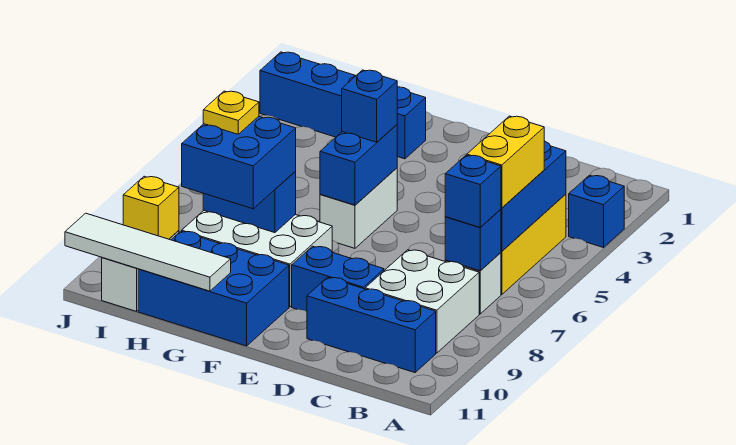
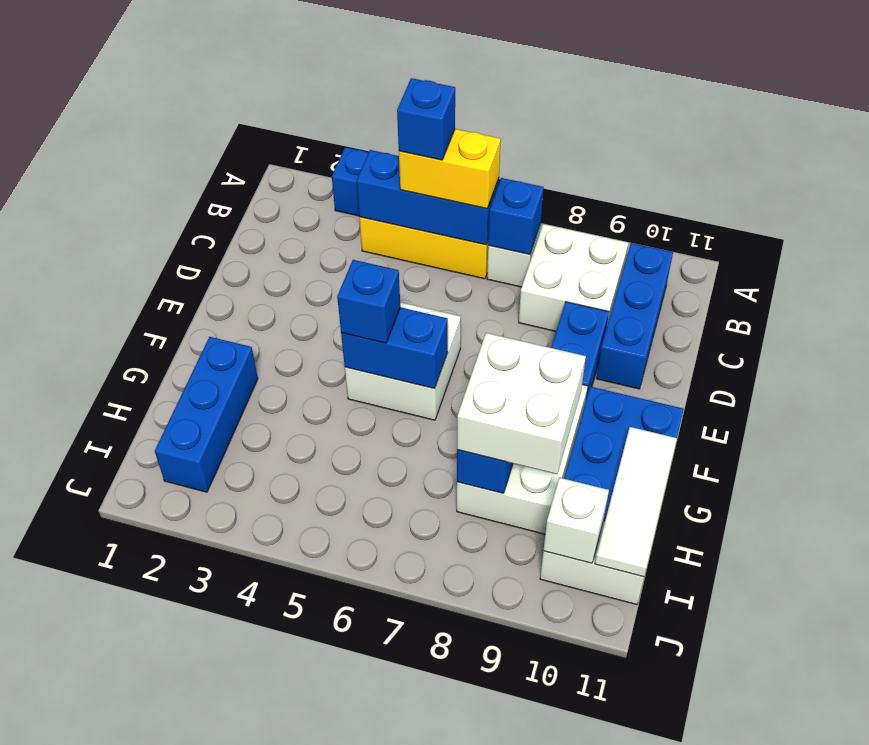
blue brick B7 level 3 -> blue brick B5 level 4
white brick F5:F6 level 1 -> white brick E5:F6 level 1
blue brick G2:J2 level 1 -> blue brick G2:I2 level 1
blue brick G8:H9 level 3 -> white brick G8:H9 level 3
white tile G11:J11 level 2 -> white tile G11:I11 level 2
yellow plate H8 level 4 -> none
yellow brick I10 level 2 -> white brick I10 level 2

